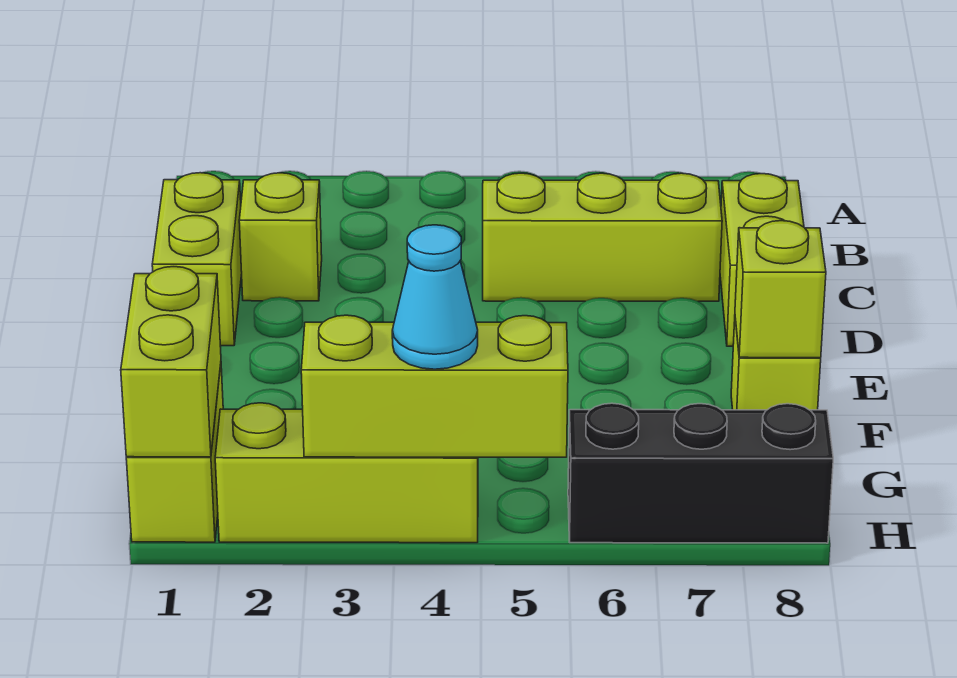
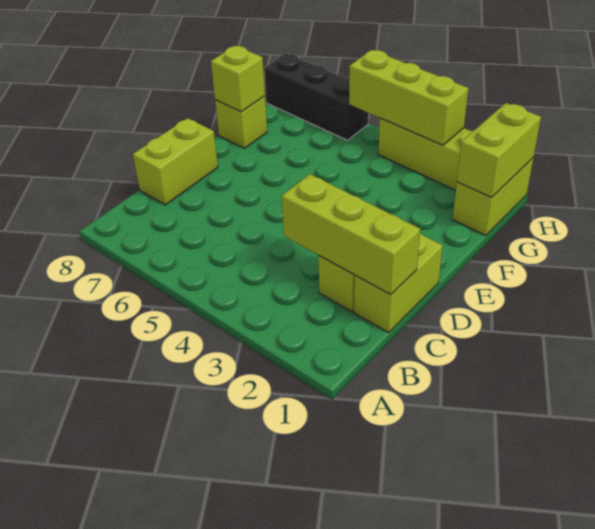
lime brick C5:C7 level 1 -> lime brick C1:C3 level 2
cyan cone H4 level 3 -> none

